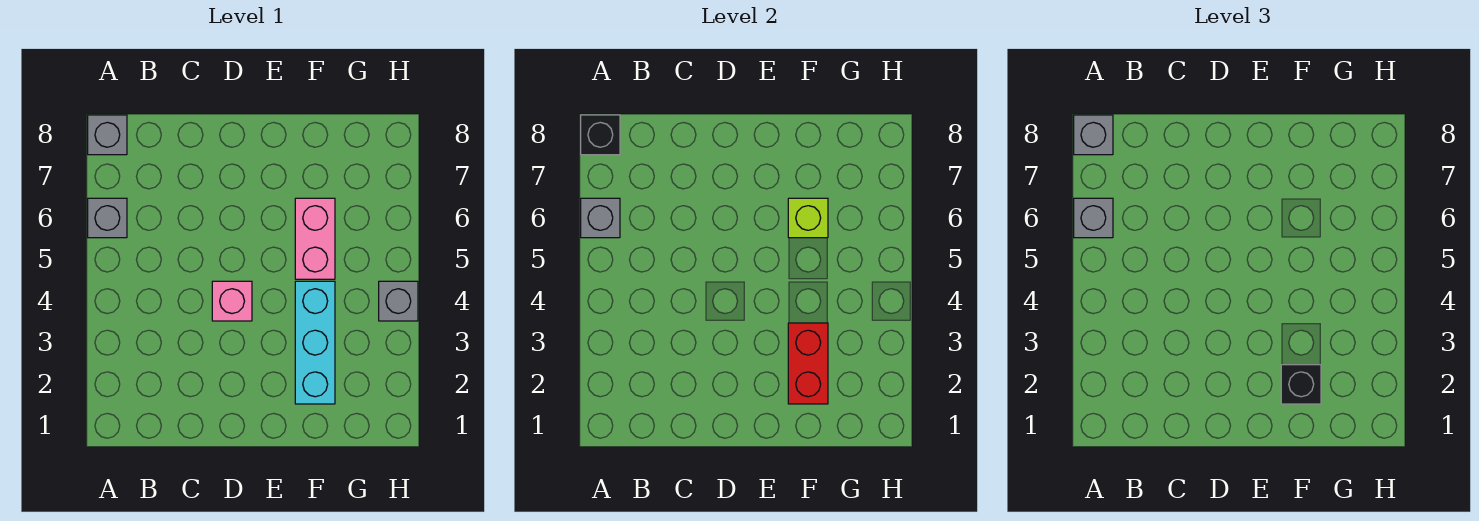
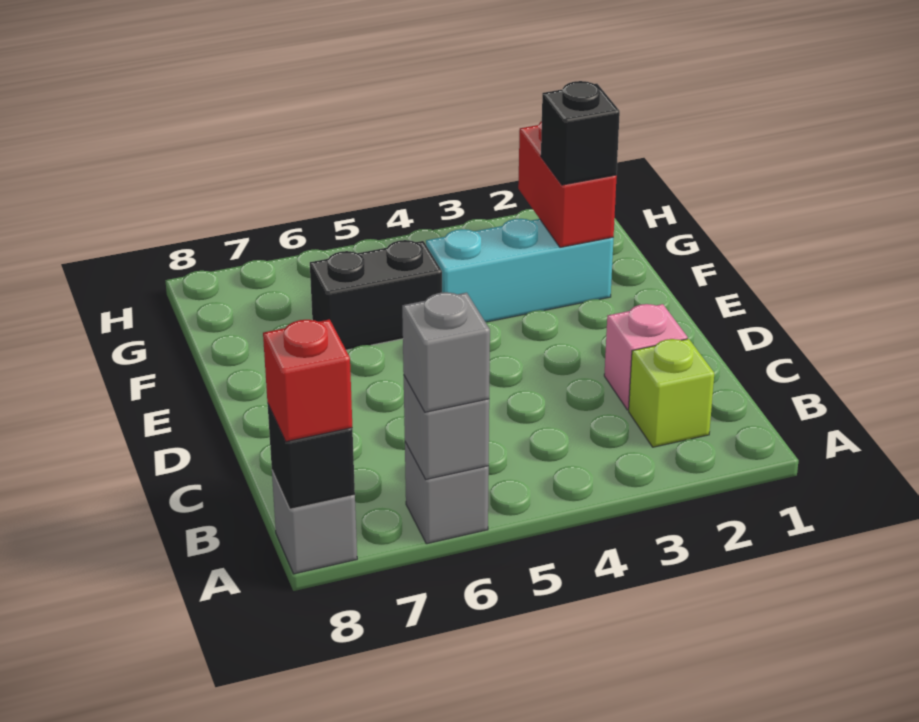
grey brick A8 level 3 -> red brick A8 level 3
pink brick D4 level 1 -> pink brick C2 level 1
red brick F2:F3 level 2 -> red brick F2:G2 level 2
pink brick F5:F6 level 1 -> black brick F5:F6 level 1
lime brick F6 level 2 -> lime brick B2 level 1
grey brick H4 level 1 -> none

